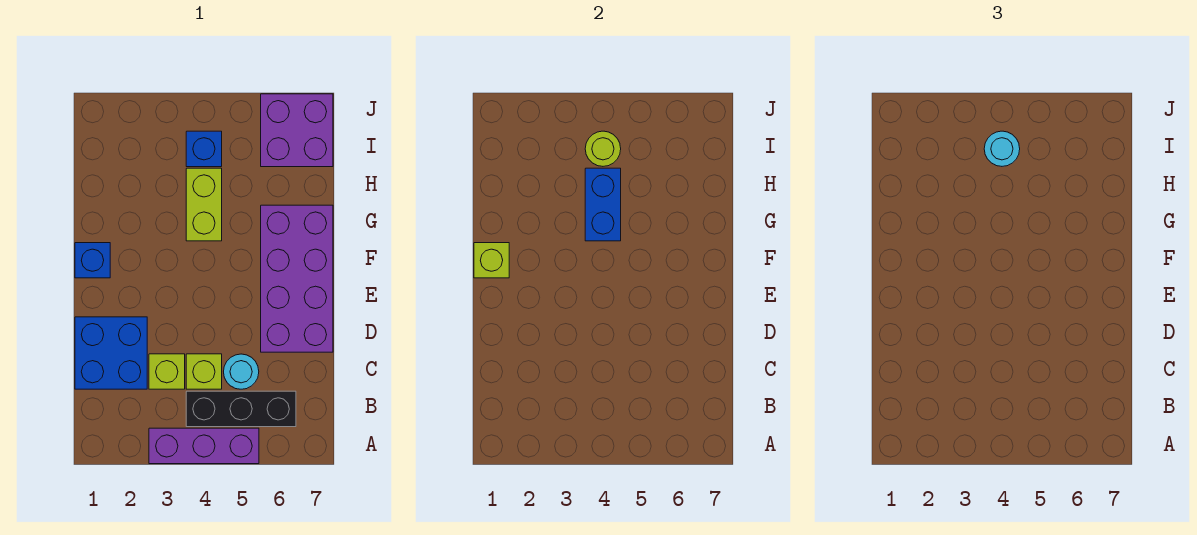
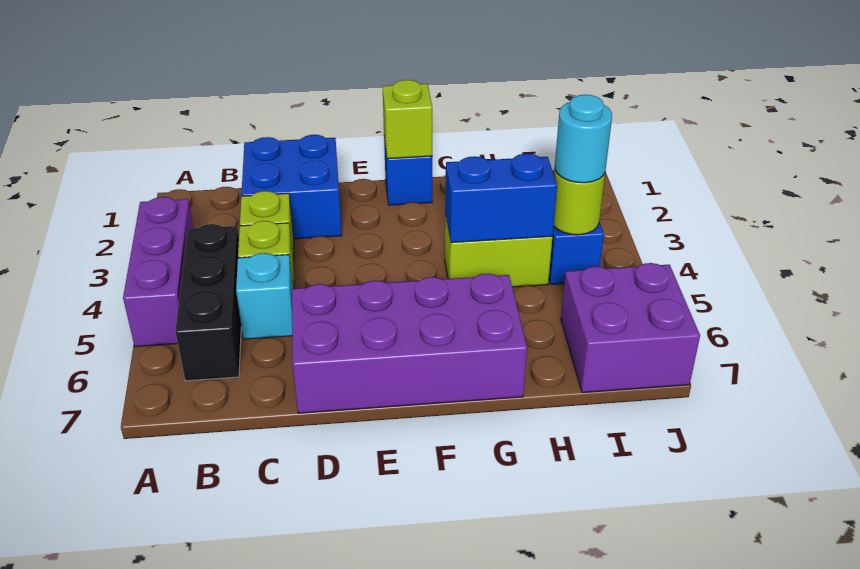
cyan round brick C5 level 1 -> cyan brick C5 level 1

